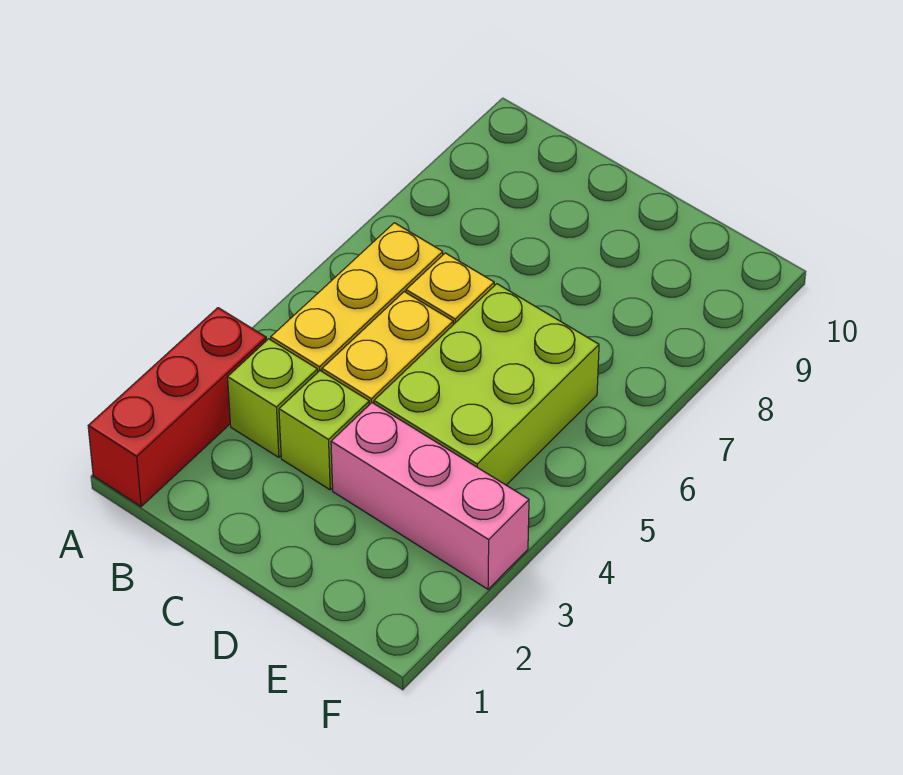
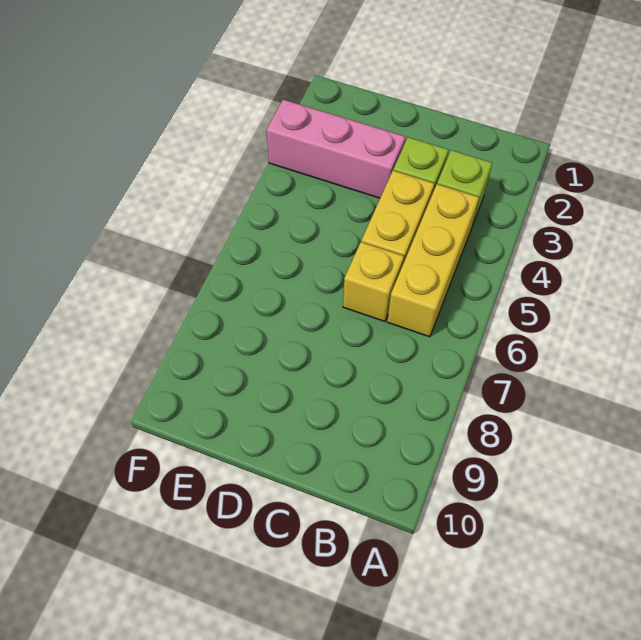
red brick A1:A3 level 1 -> none
lime brick D4:E6 level 1 -> none

